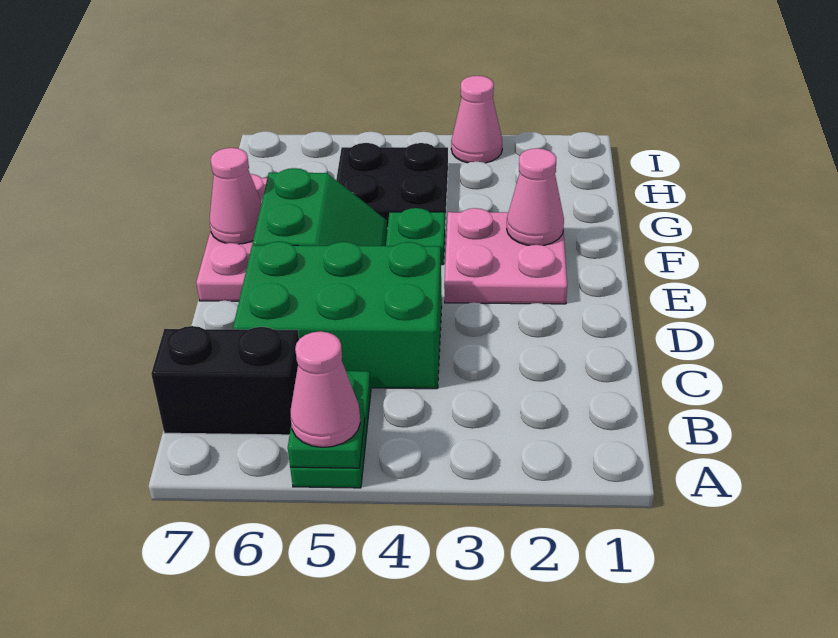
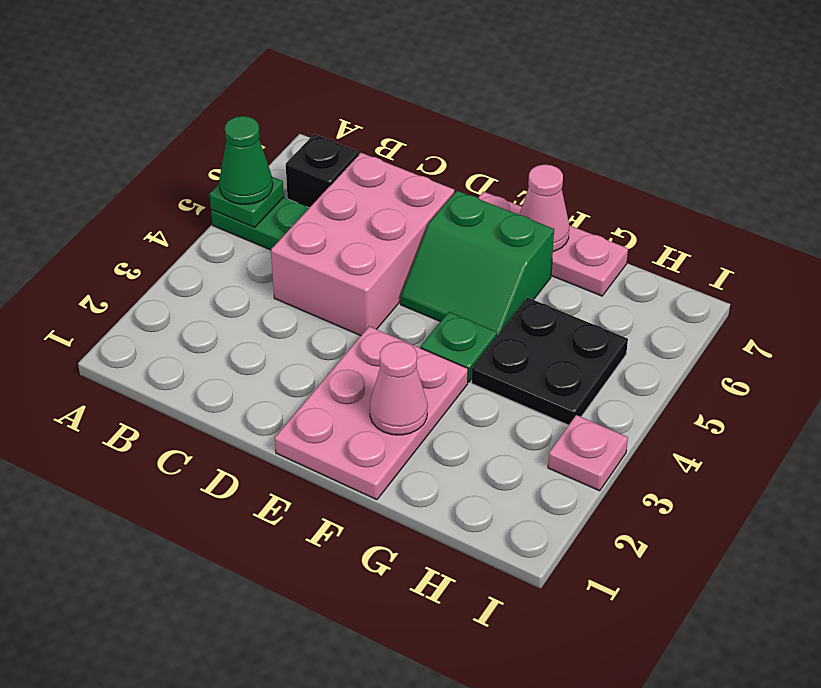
pink cone A5 level 3 -> green cone A5 level 3
black brick B6:B7 level 1 -> black brick B6 level 1
green brick C4:D6 level 1 -> pink brick C4:D6 level 1
pink plate E2:F3 level 1 -> pink plate E1:F3 level 1
pink cone I3 level 1 -> pink plate I3 level 1

